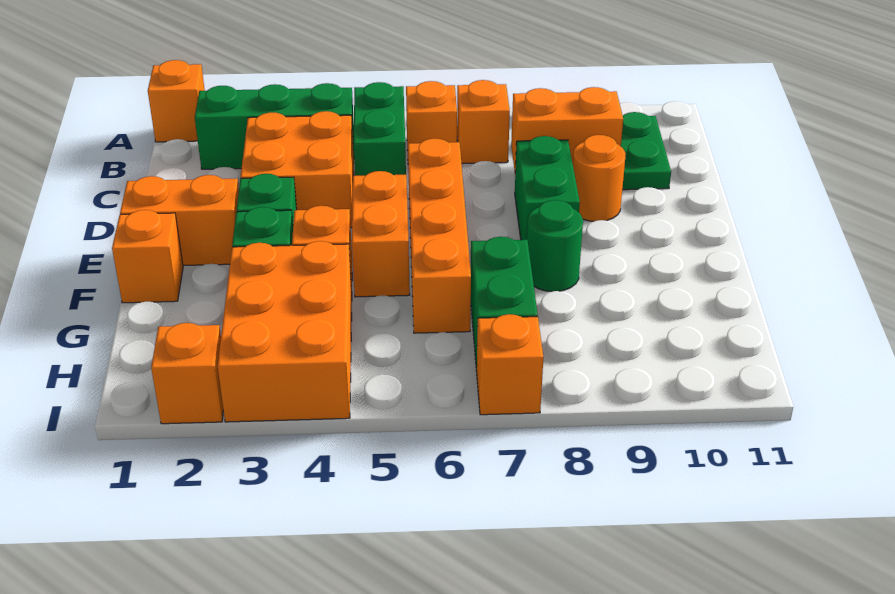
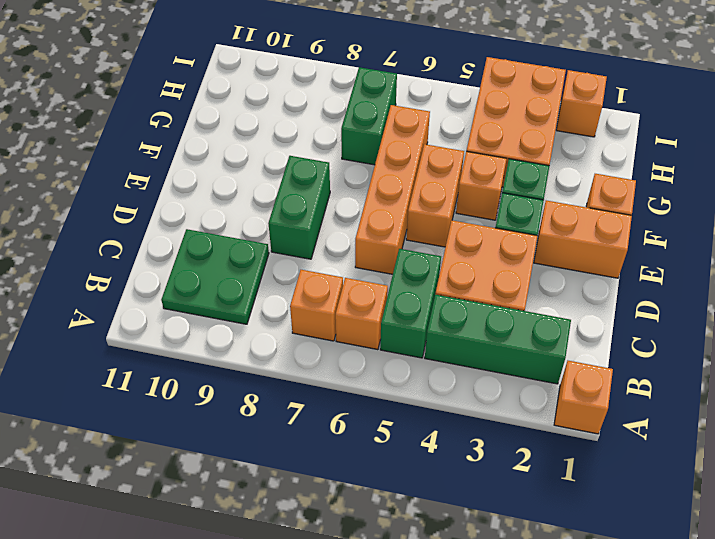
orange brick C8:C9 level 2 -> none
orange round brick D9 level 1 -> none
green round brick F8 level 1 -> none
orange brick I7 level 1 -> none

